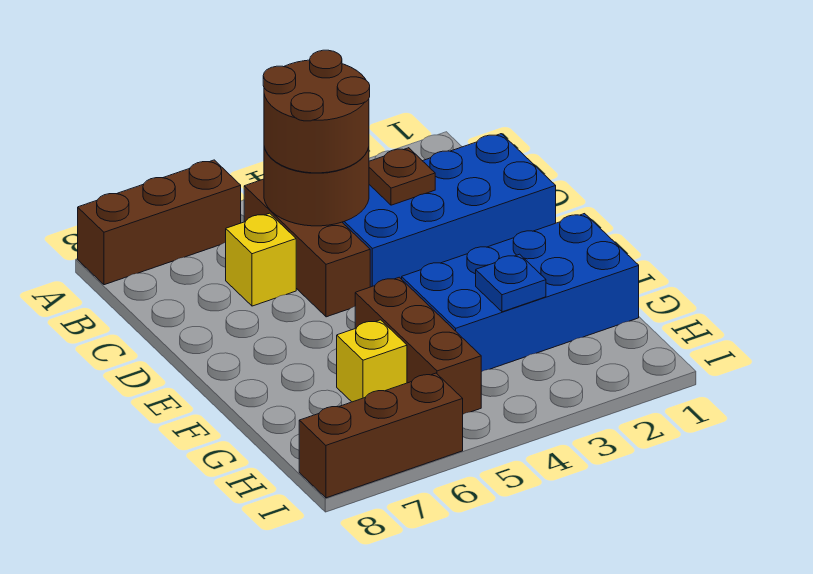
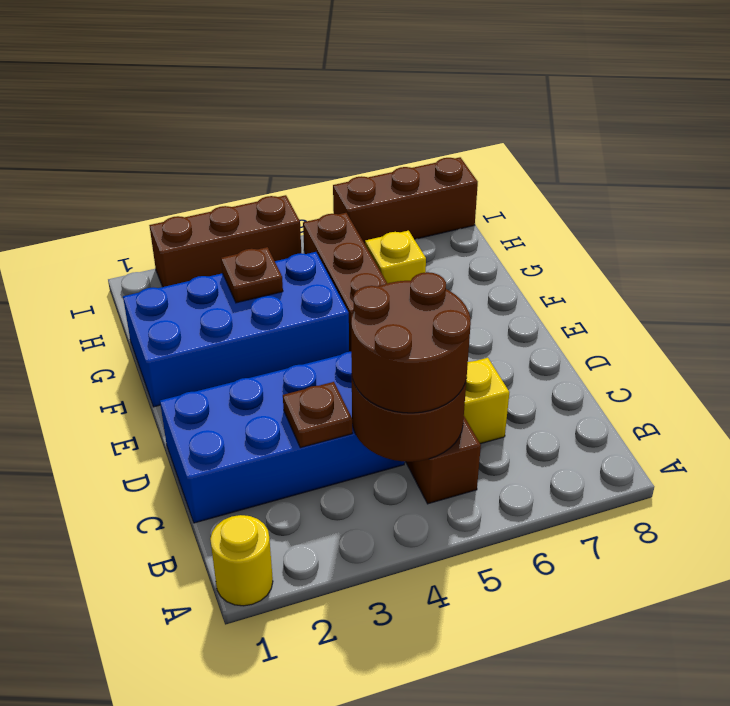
none -> yellow round brick A1 level 1
brown brick A6:A8 level 1 -> brown brick I2:I4 level 1
blue plate G3 level 2 -> brown plate G3 level 2

